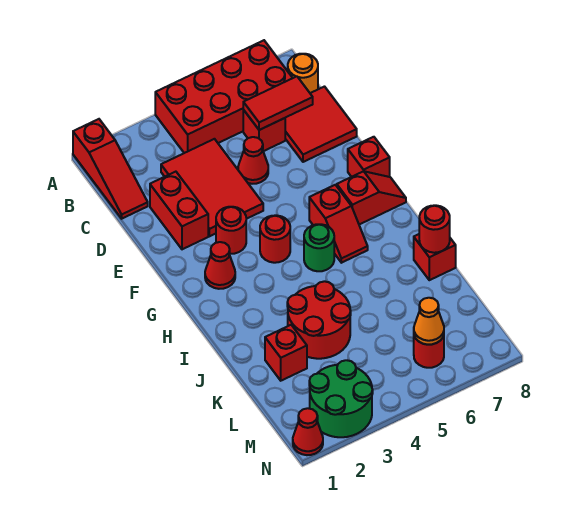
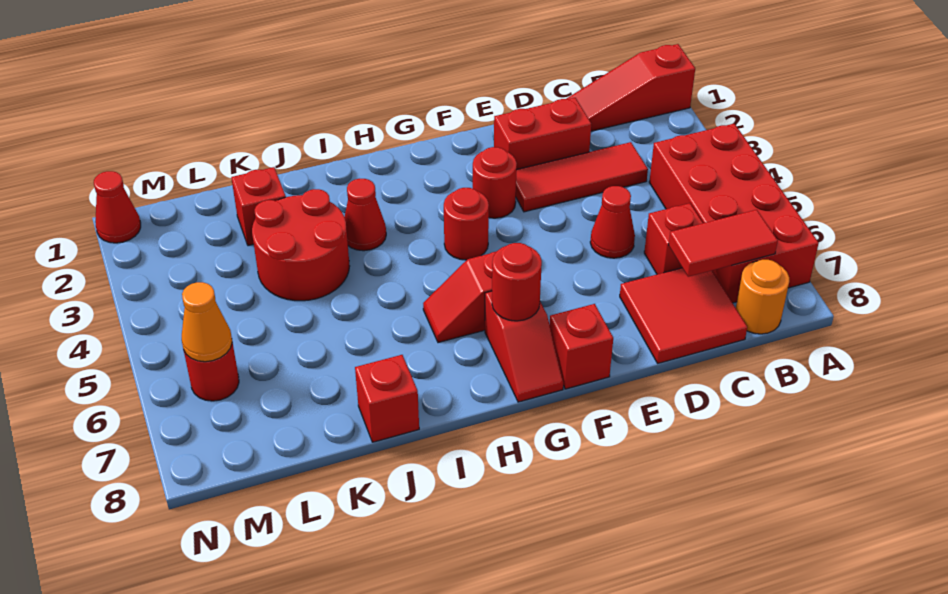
red tile C3:E4 level 1 -> red tile C3:E3 level 1
red tile C6:C7 level 2 -> red tile B7:C7 level 2
red cone G2 level 1 -> red cone I3 level 1
green round brick H5 level 1 -> none
red round brick J8 level 2 -> red round brick G7 level 2
green round brick M2:N3 level 1 -> none

